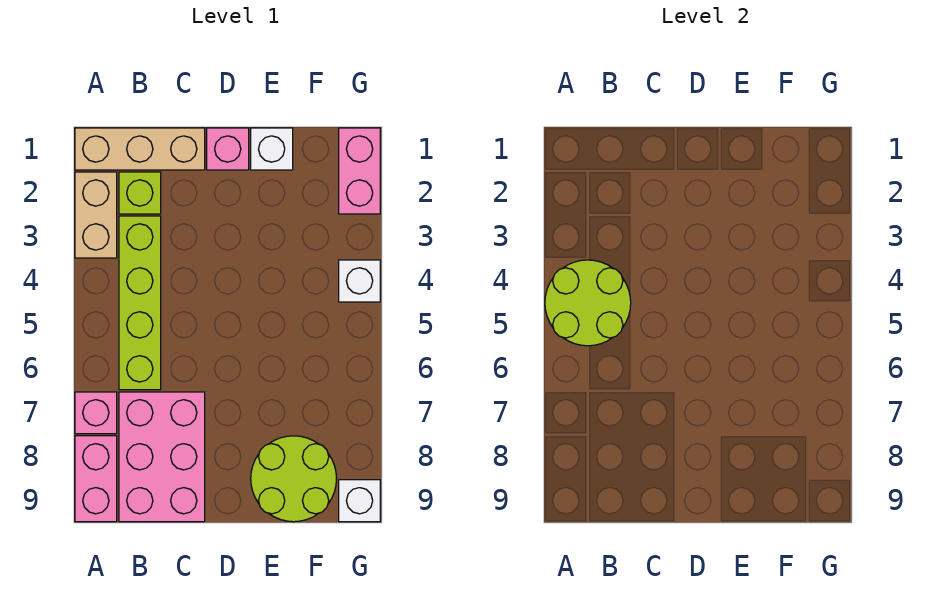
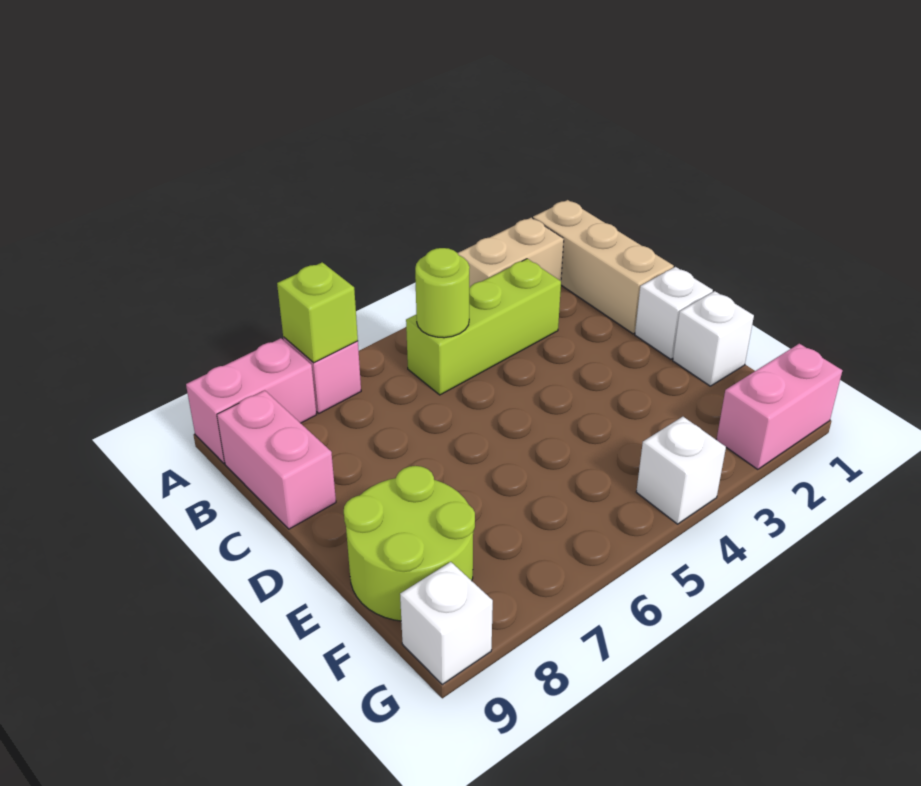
lime round brick A4:B5 level 2 -> lime round brick B5 level 2
lime brick B2 level 1 -> lime brick A7 level 2
lime brick B3:B6 level 1 -> lime brick B3:B5 level 1
pink brick B7:C9 level 1 -> pink brick B9:C9 level 1
pink brick D1 level 1 -> white brick D1 level 1

